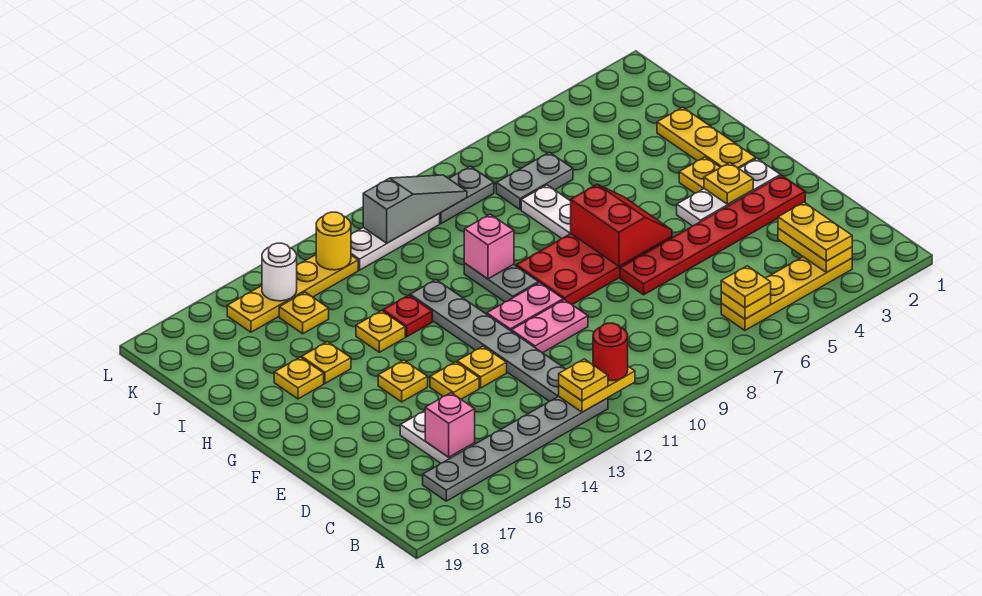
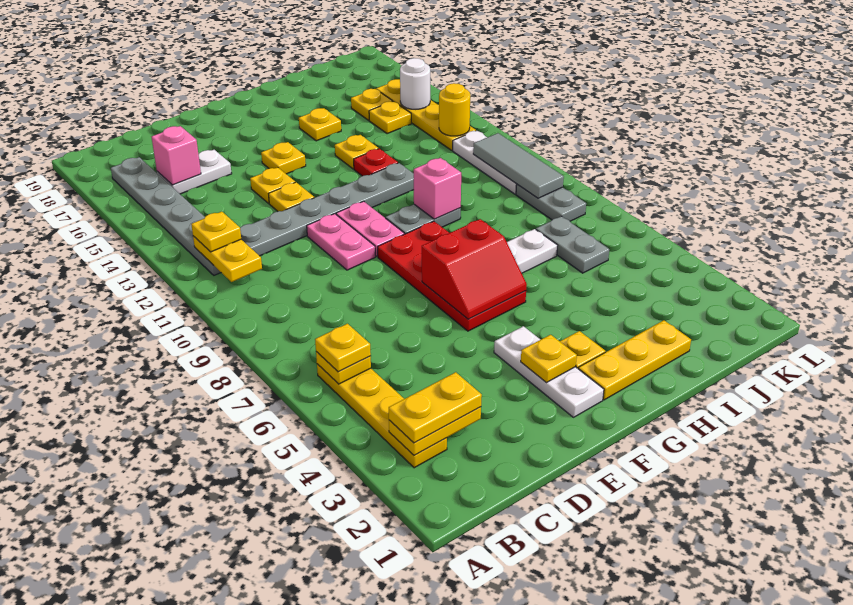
red round brick B11 level 3 -> none
red plate E2:E7 level 1 -> none
yellow plate H17 level 1 -> yellow plate J16 level 1
grey slope K9:K11 level 2 top 11 -> grey tile K9:K11 level 2

